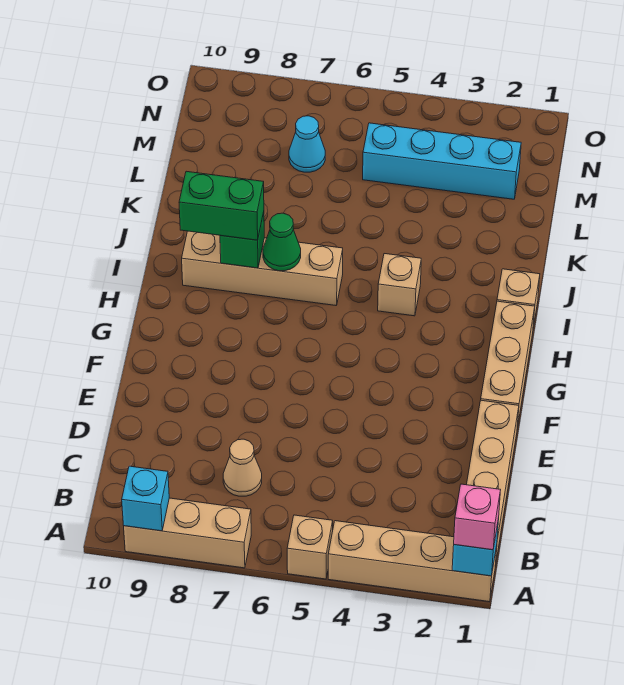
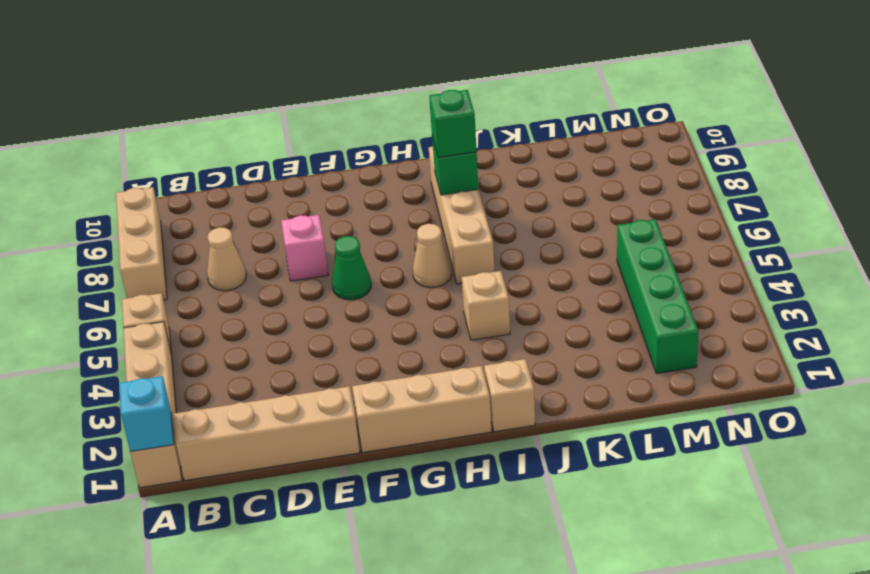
pink brick A1 level 3 -> pink brick E7 level 1
cyan brick A9 level 2 -> none
none -> tan cone H6 level 1
green cone I7 level 2 -> green cone F6 level 1
green brick I8:I9 level 3 -> green brick I8 level 3
cyan brick M2:M5 level 1 -> green brick M2:M5 level 1
cyan cone M7 level 1 -> none

